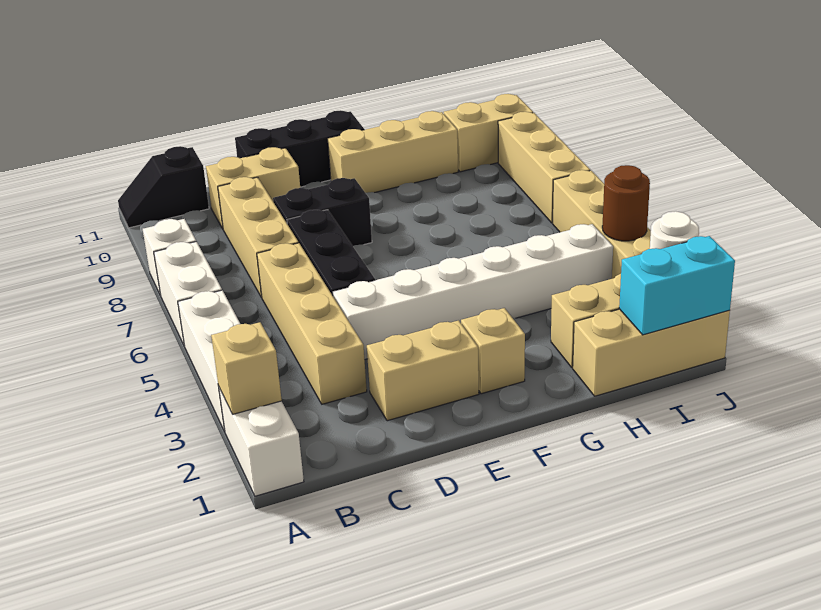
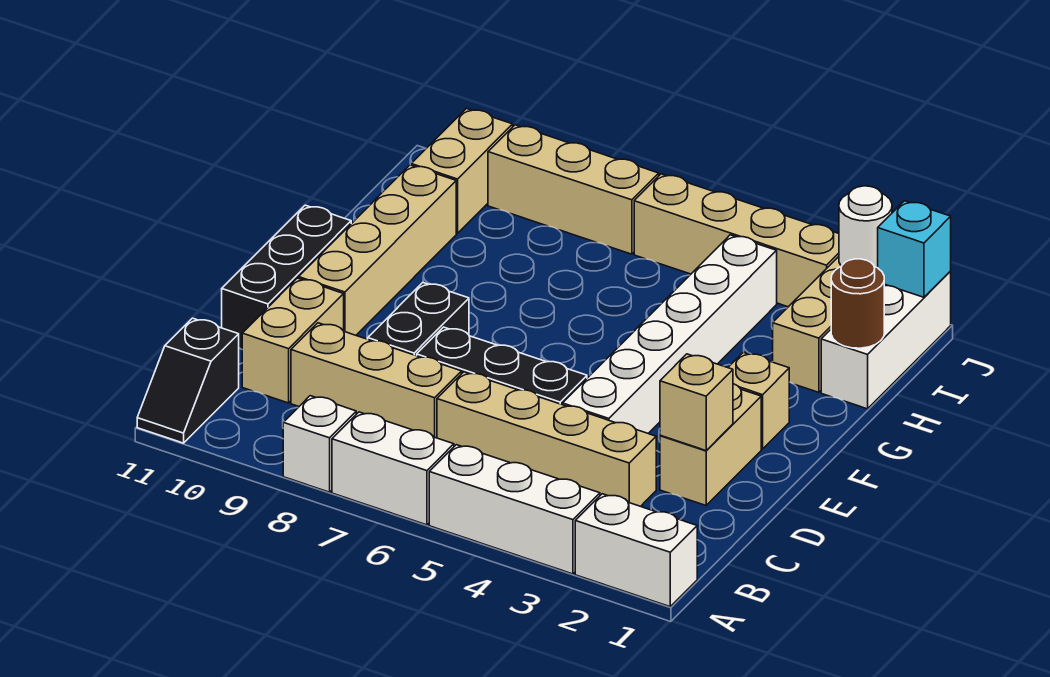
tan brick A2 level 2 -> tan brick D2 level 2
tan brick F10:H10 level 1 -> tan brick E10:H10 level 1
tan brick H1:J1 level 1 -> white brick H1:J1 level 1
cyan brick I1:J1 level 2 -> cyan brick J1 level 2
brown round brick J4 level 2 -> brown round brick H1 level 2

